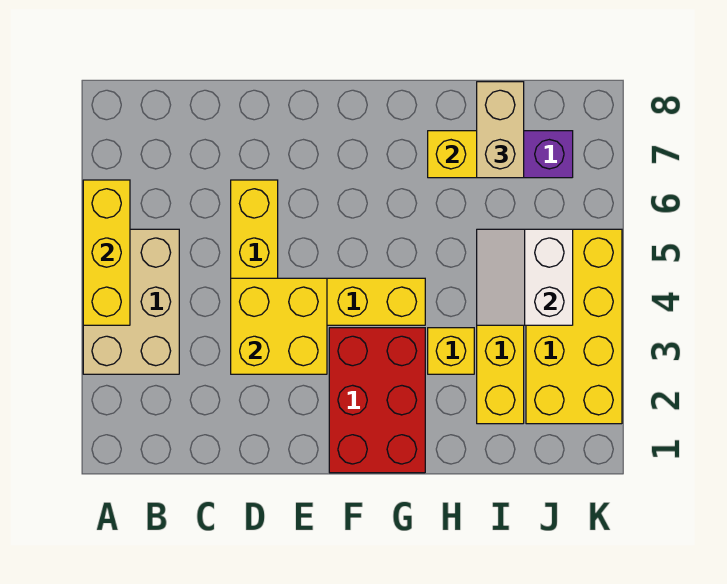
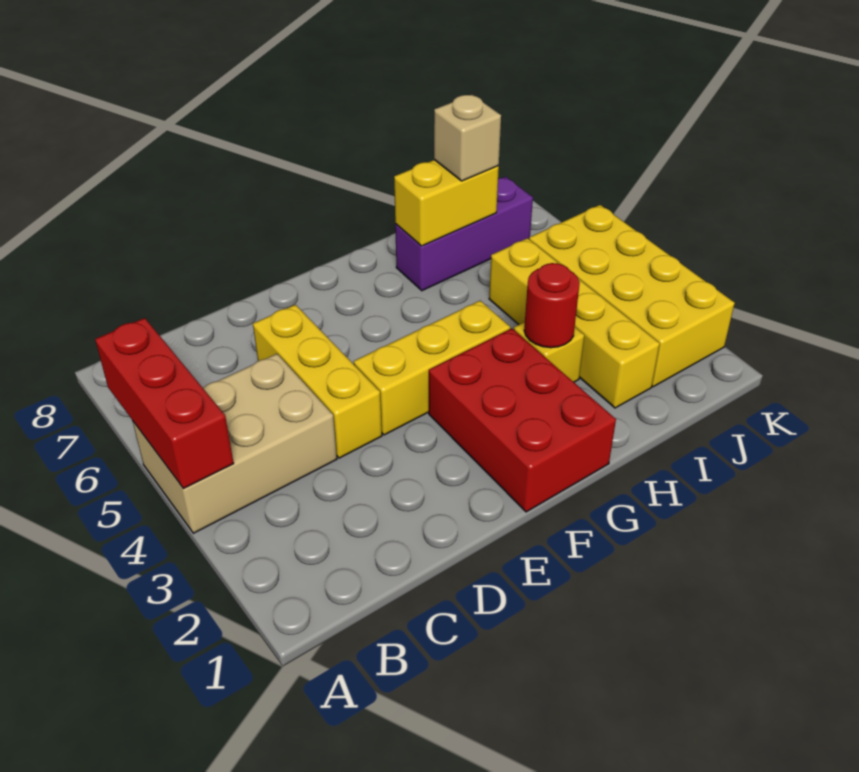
tan brick A3:B5 level 1 -> tan brick A4:C5 level 1
yellow brick A4:A6 level 2 -> red brick A4:A6 level 2
yellow brick D3:E4 level 2 -> none
none -> red round brick H3 level 2
white slope I4:J5 level 2 top J -> none
tan brick I7:I8 level 3 -> tan brick I7 level 3

